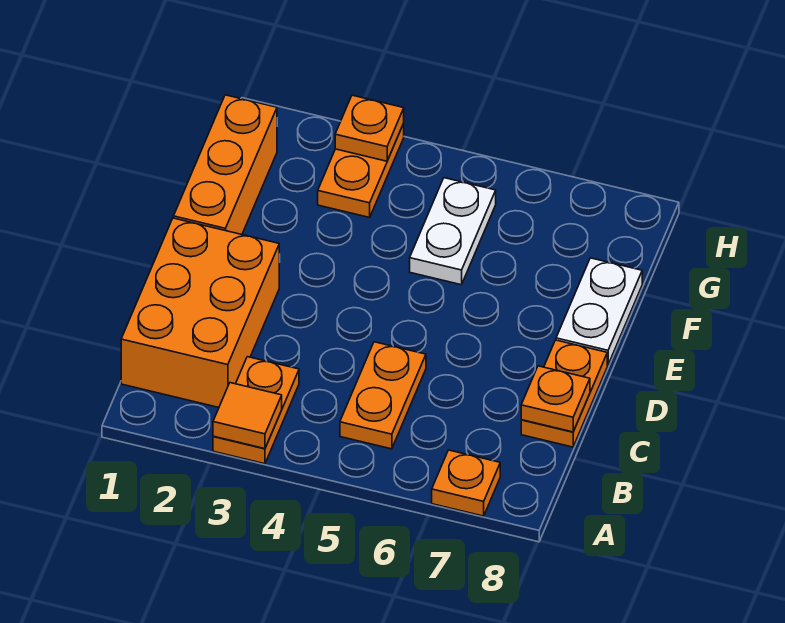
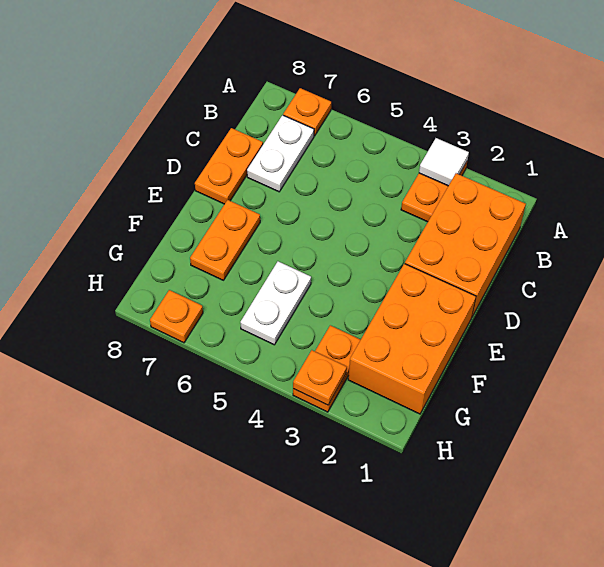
orange tile A3 level 2 -> white tile A3 level 2
orange plate B5:C5 level 1 -> orange plate E7:F7 level 1
orange plate C8 level 2 -> orange plate H7 level 1
orange brick E1:G1 level 1 -> orange brick E1:G2 level 1
white plate E8:F8 level 1 -> white plate B7:C7 level 1

